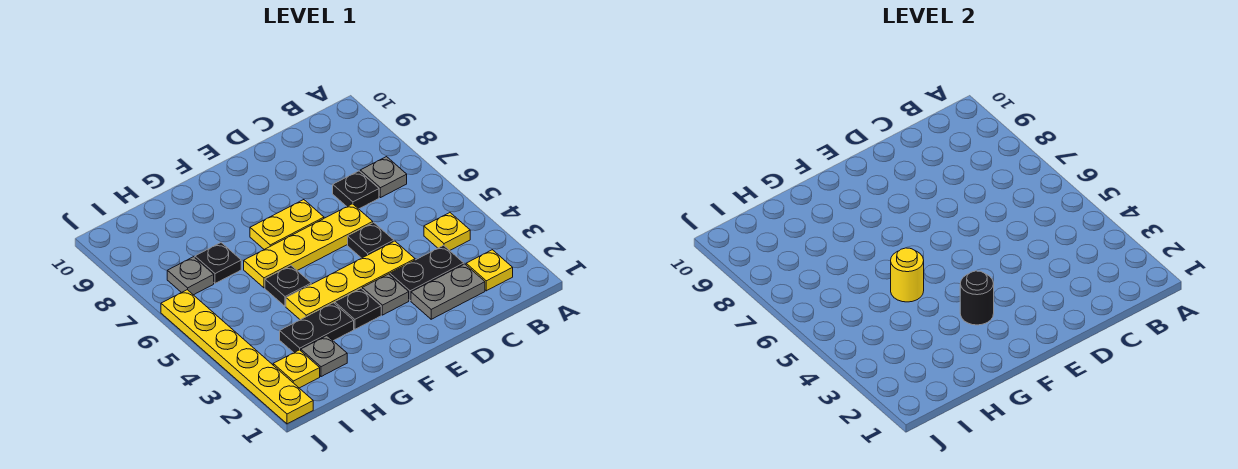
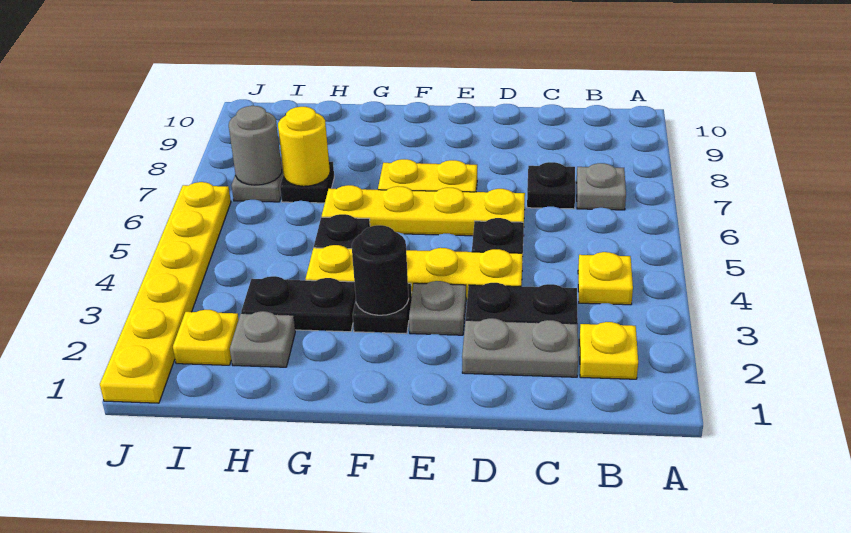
yellow round brick G5 level 2 -> yellow round brick H7 level 2
none -> grey round brick I7 level 2

